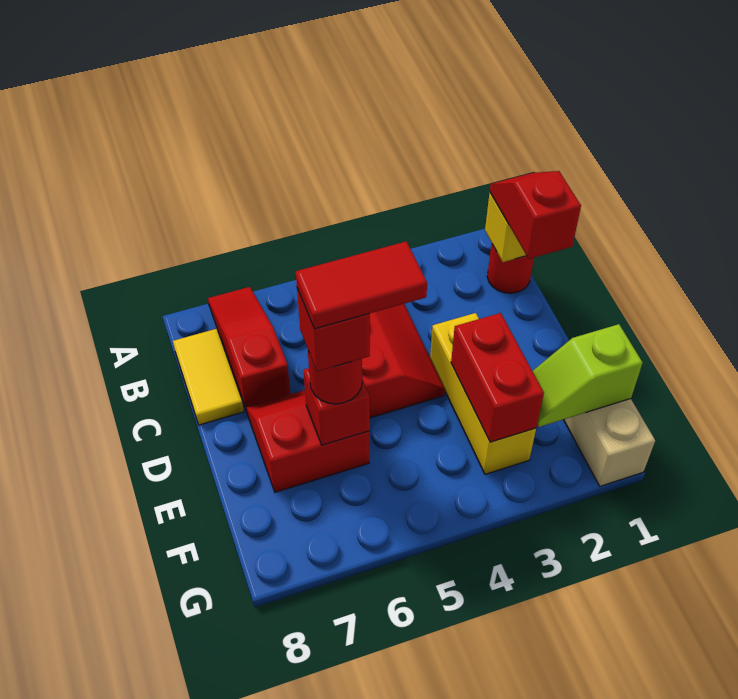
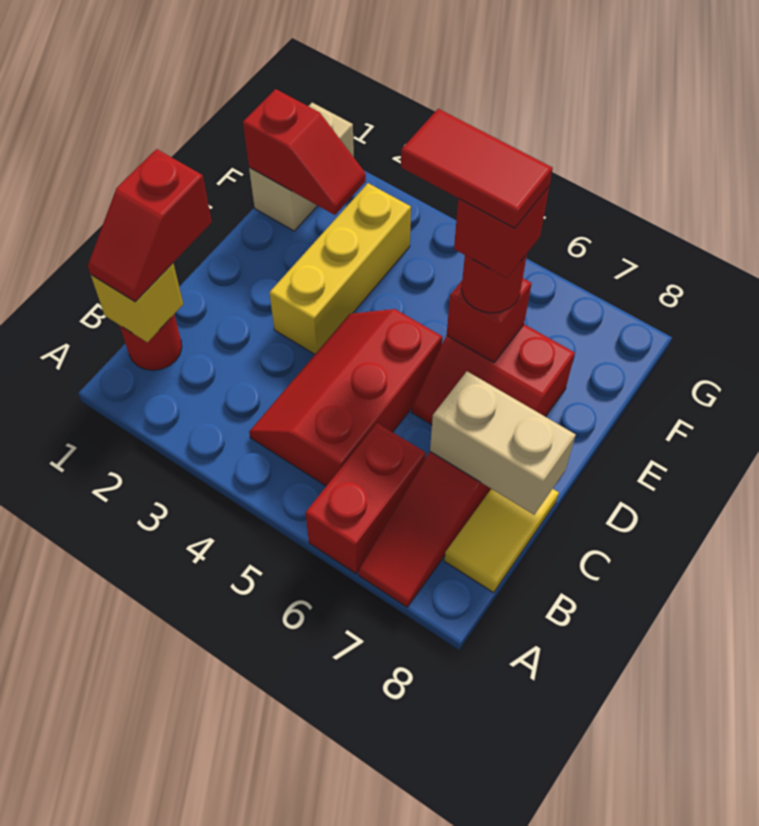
none -> tan brick C7:C8 level 2
red brick E3:F3 level 2 -> red brick A6:B6 level 1
lime slope F1:F2 level 2 top 1 -> red slope F1:F2 level 2 top 1

